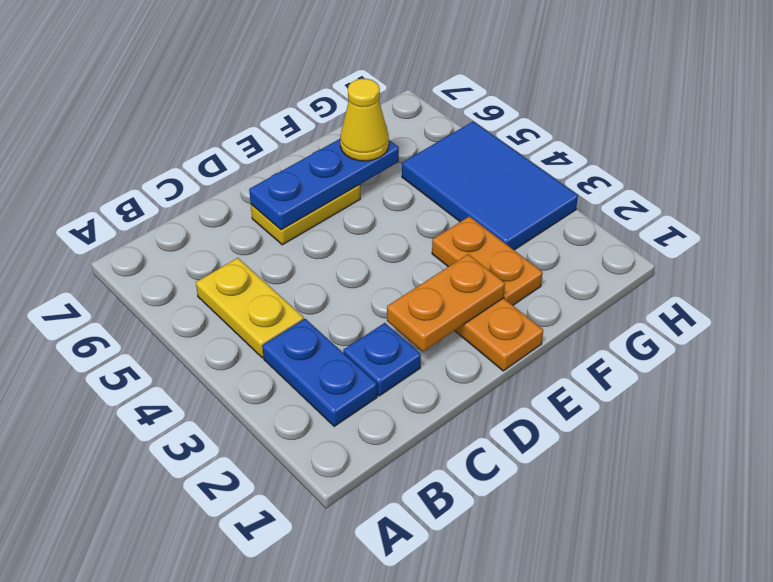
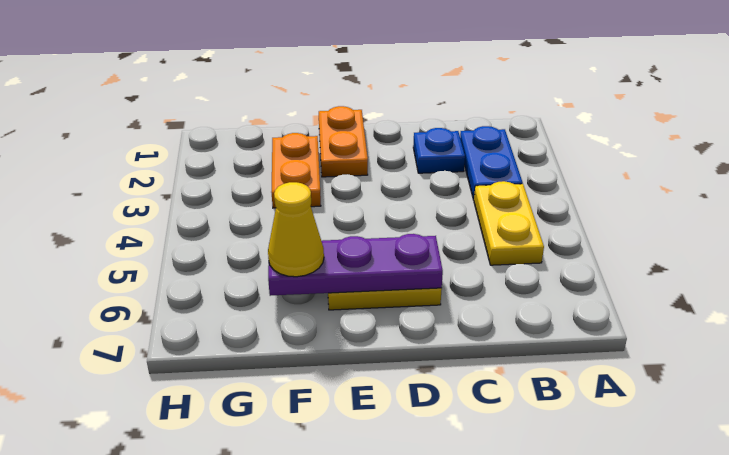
orange plate D2:E2 level 2 -> none
blue plate D6:F6 level 2 -> purple plate D6:F6 level 2
blue tile G3:H5 level 1 -> none

